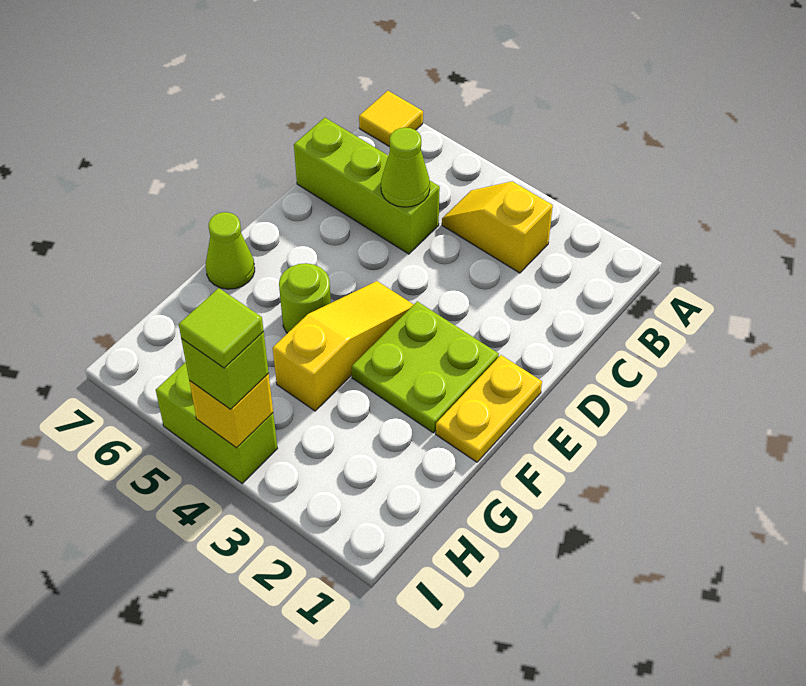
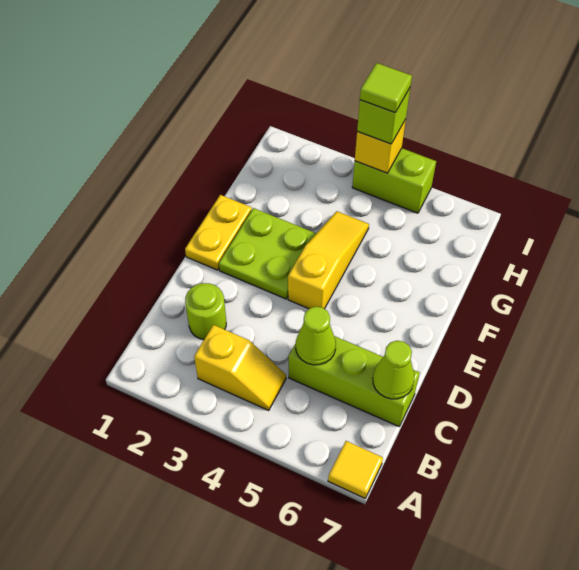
yellow slope E4:G4 level 1 top G -> yellow slope E4:G4 level 1 top E
lime round brick F5 level 1 -> lime round brick C2 level 1
lime cone F7 level 1 -> lime cone C7 level 2

